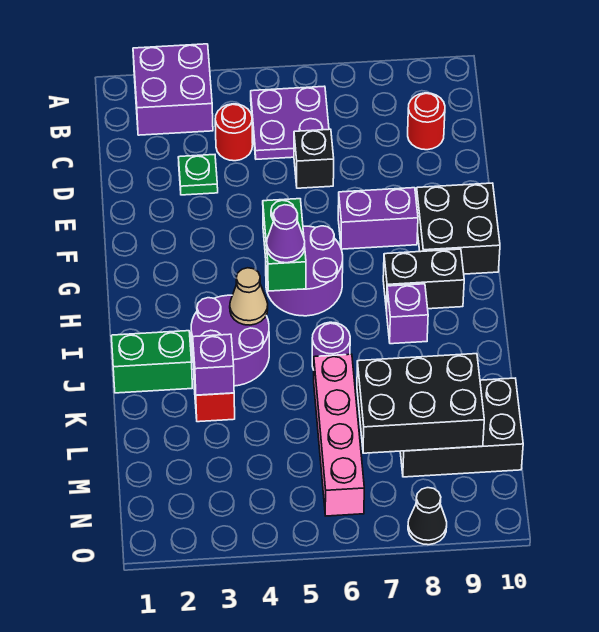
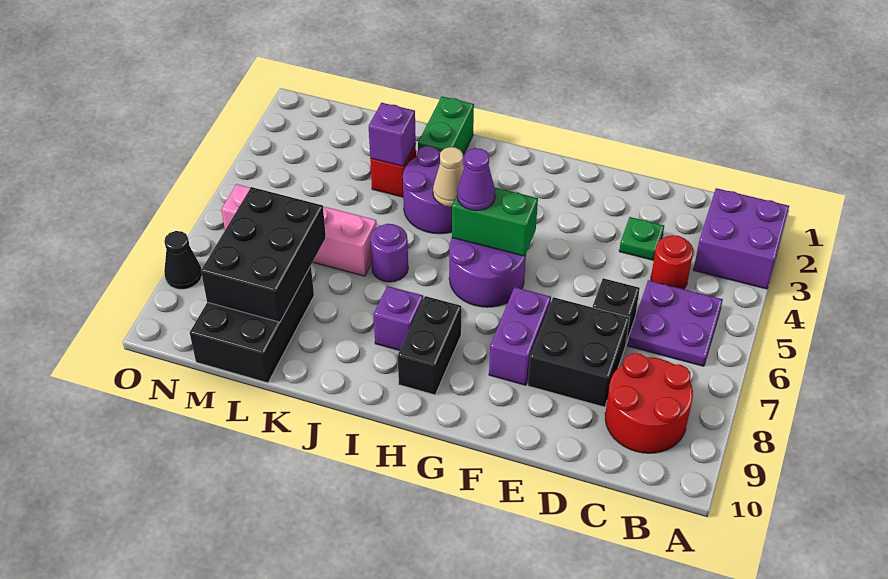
red round brick C9 level 1 -> red round brick B8:C9 level 1
black brick F9:G10 level 1 -> black brick D7:E8 level 1

